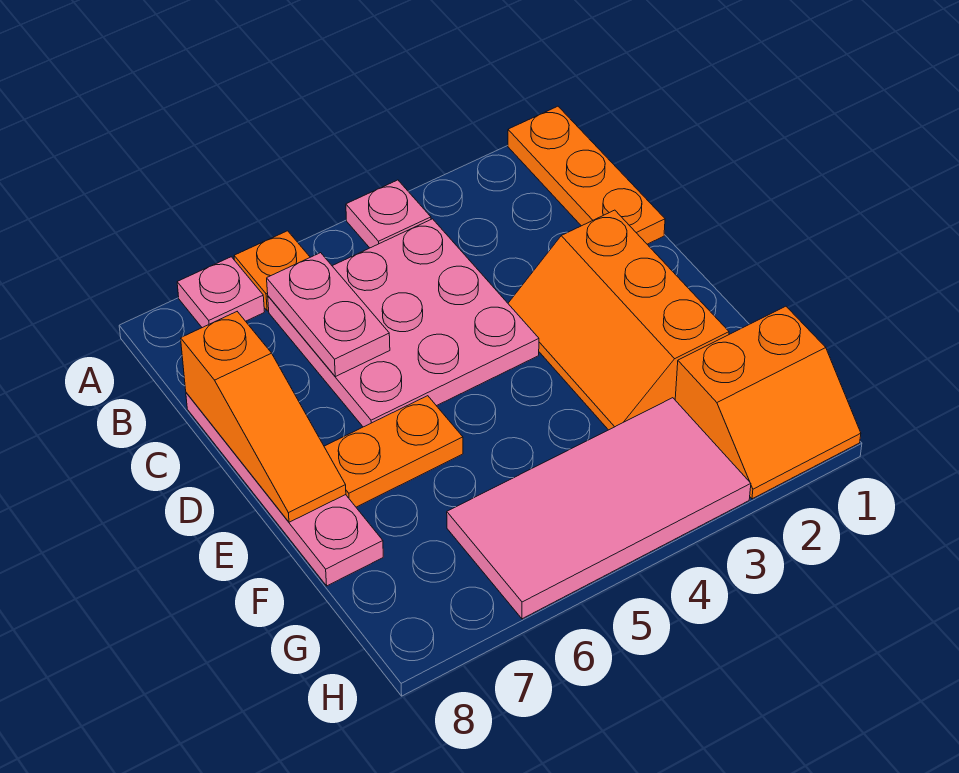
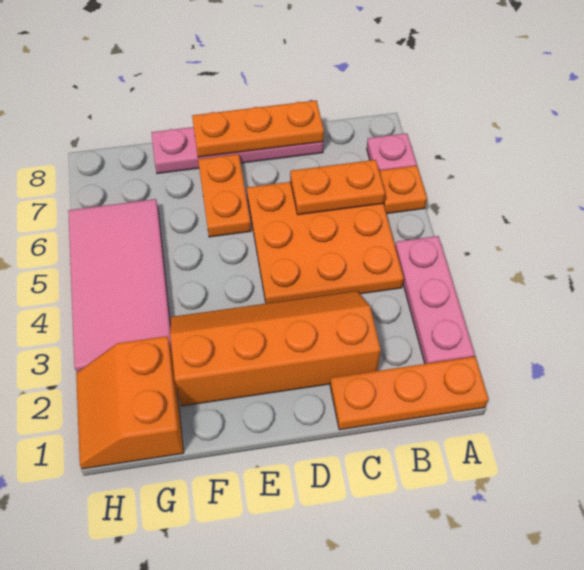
pink plate A4 level 1 -> pink plate A2:A4 level 1
pink plate B4:D6 level 1 -> orange plate B4:D6 level 1
pink plate B6:C6 level 2 -> orange plate B6:C6 level 2
orange slope C8:E8 level 2 top C -> orange plate C8:E8 level 2
orange slope D2:F3 level 1 top 2 -> orange slope C2:F3 level 1 top 2

